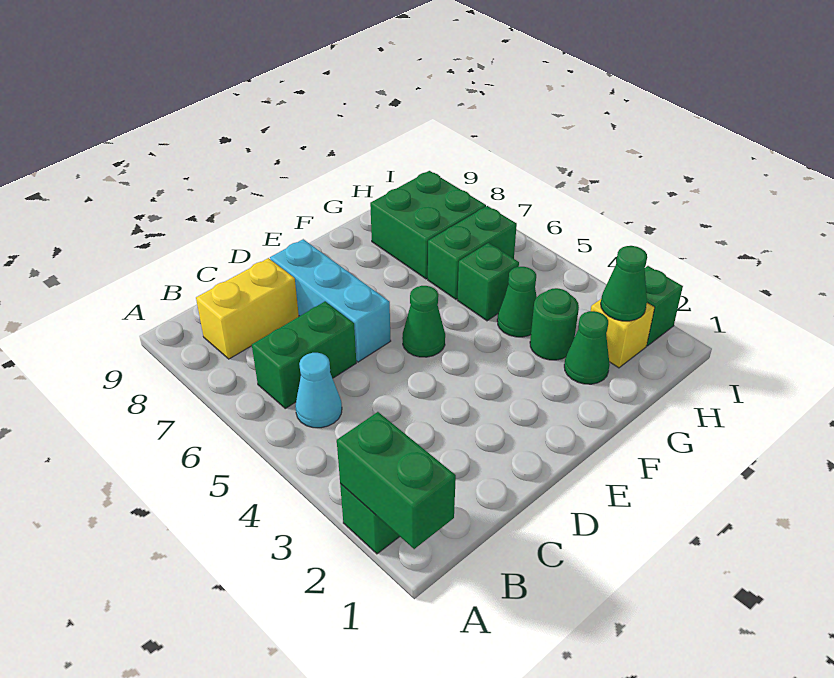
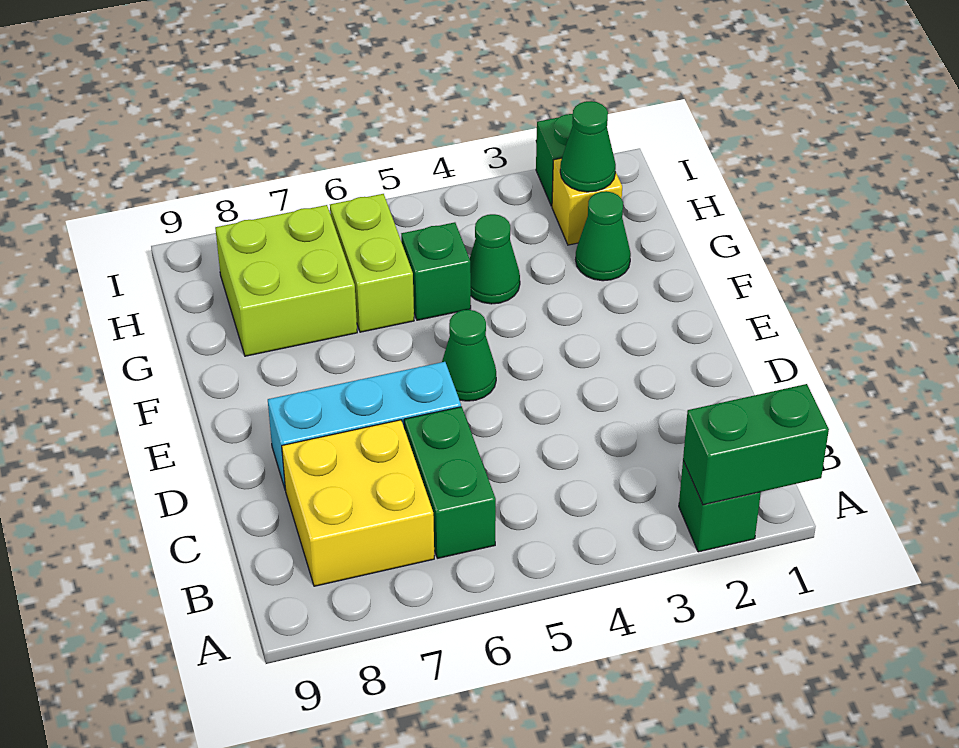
cyan cone B5 level 1 -> none
yellow brick B8:C8 level 1 -> yellow brick B7:C8 level 1
green round brick G3 level 1 -> none
green brick G6:H6 level 1 -> lime brick G6:H6 level 1
green brick G7:H8 level 1 -> lime brick G7:H8 level 1

